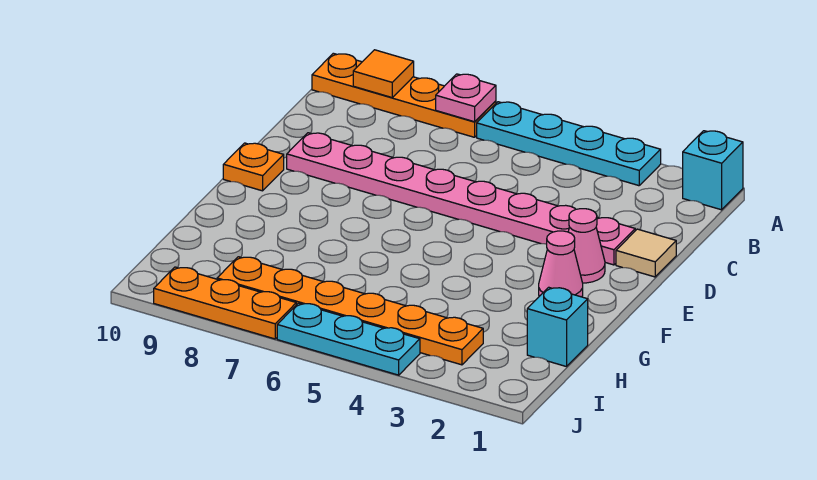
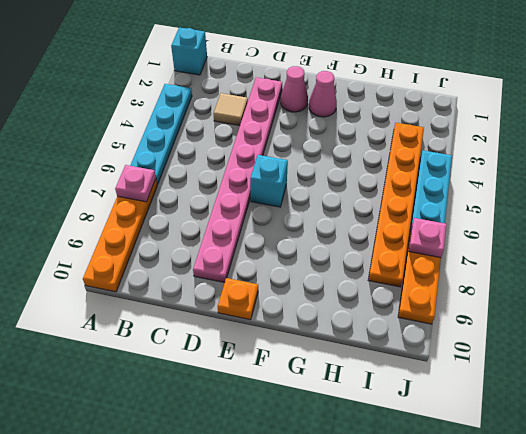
orange tile A9 level 2 -> none
tan tile D1 level 1 -> tan tile C3 level 1
cyan brick H1 level 1 -> cyan brick E6 level 1
none -> pink plate J7 level 2

